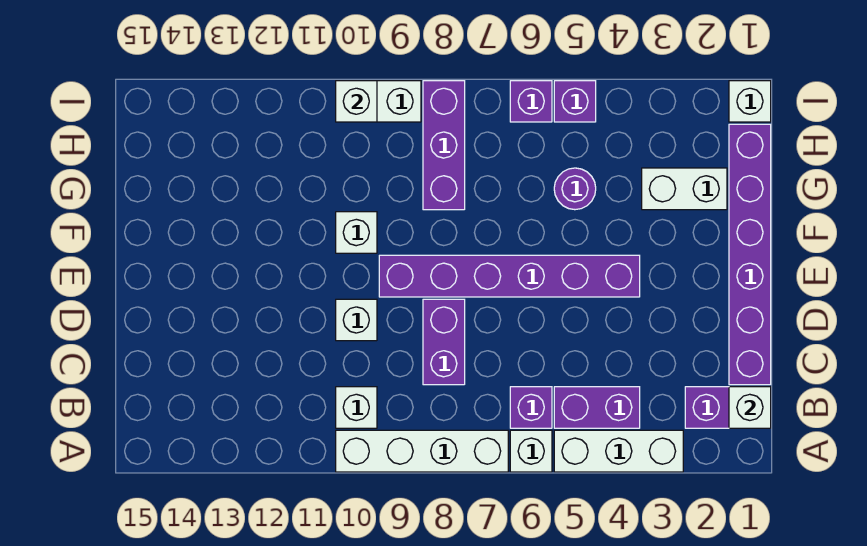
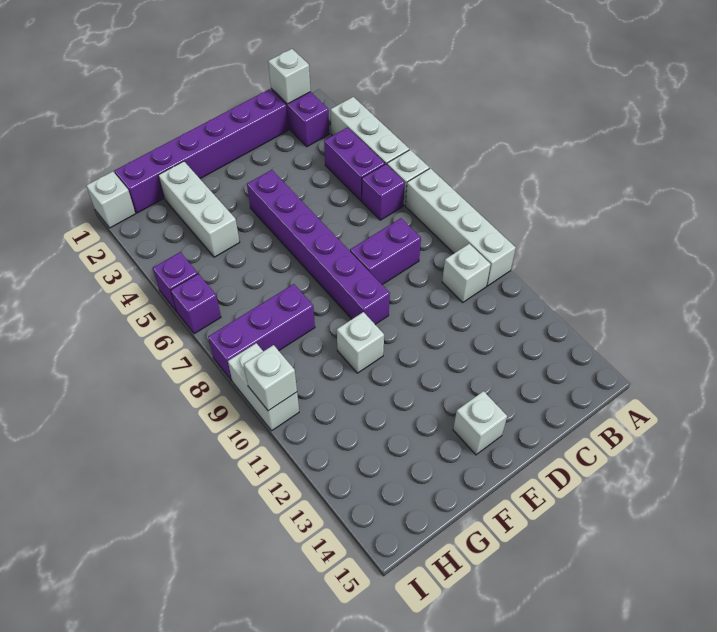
white brick D10 level 1 -> white brick E14 level 1
white brick G2:G3 level 1 -> white brick G2:G4 level 1
purple round brick G5 level 1 -> none

